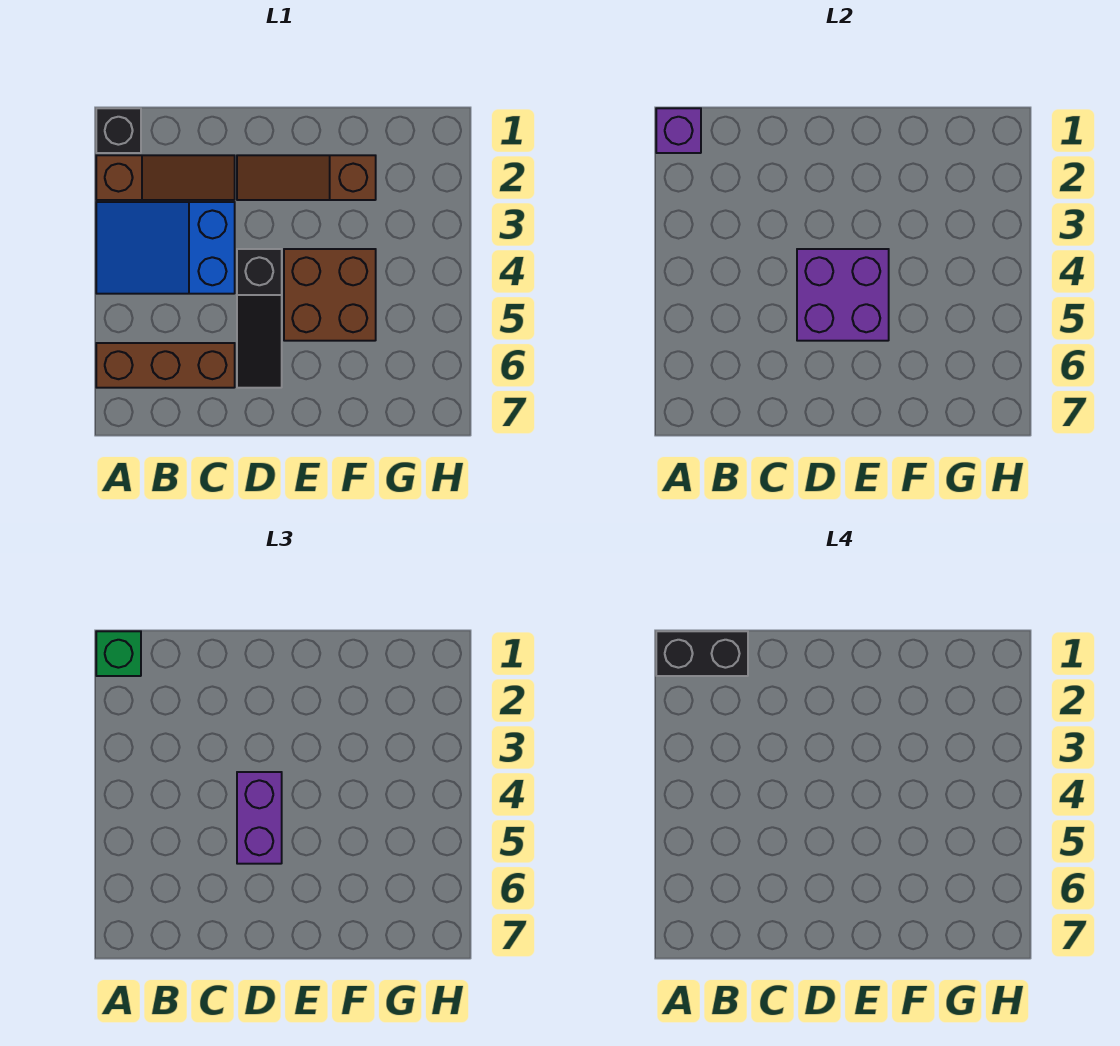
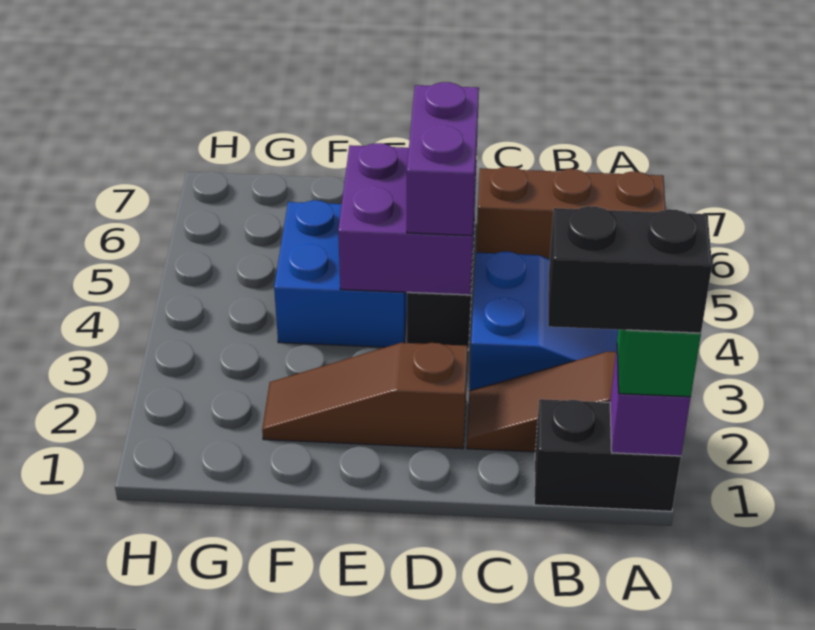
black brick A1 level 1 -> black brick A1:B1 level 1
brown slope D2:F2 level 1 top F -> brown slope D2:F2 level 1 top D
brown brick E4:F5 level 1 -> blue brick E4:F5 level 1

